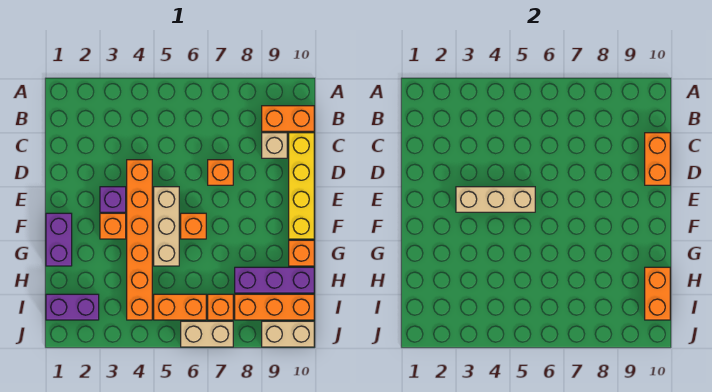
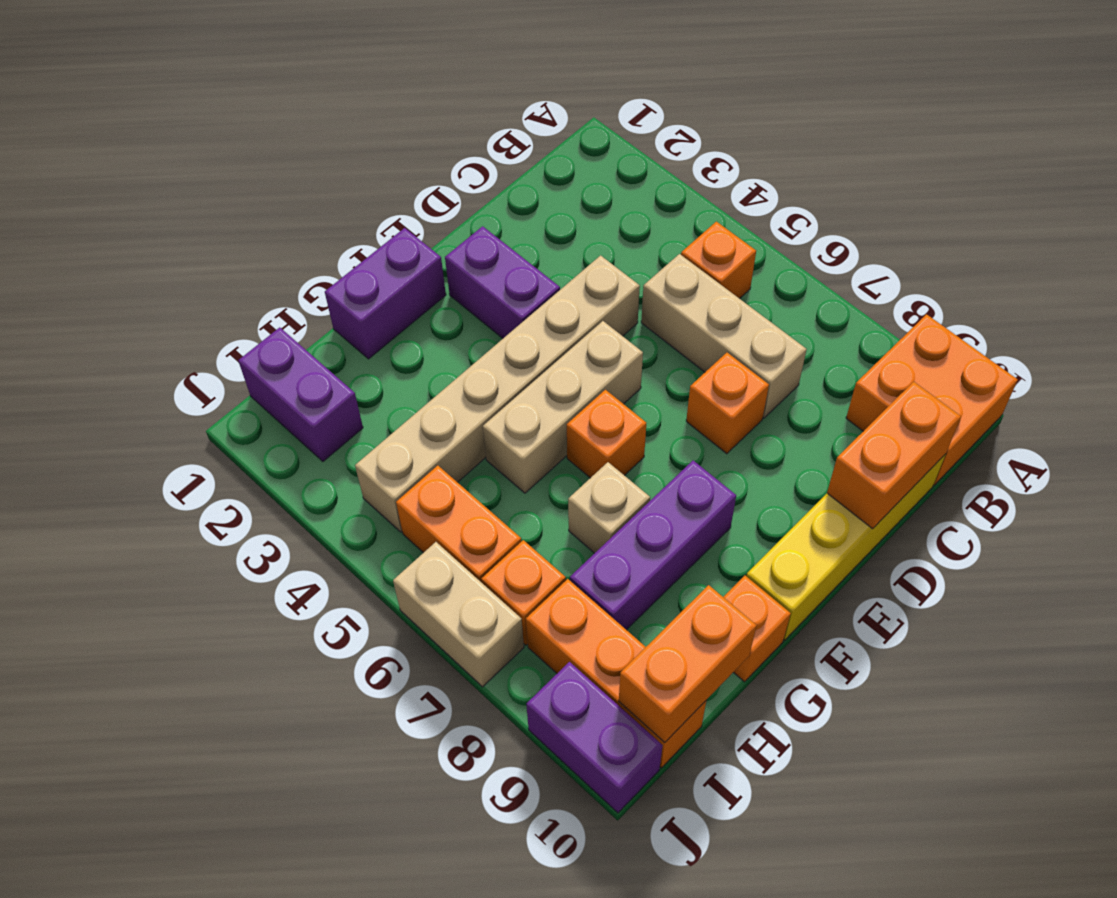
orange brick B9:B10 level 1 -> orange brick A9:B10 level 1
tan brick C9 level 1 -> tan brick G7 level 1
orange brick D4:I4 level 1 -> tan brick D4:I4 level 1
purple brick E3 level 1 -> purple brick E2:E3 level 1
tan brick E3:E5 level 2 -> tan brick C5:C7 level 1
orange brick F3 level 1 -> orange brick B5 level 1
purple brick H8:H10 level 1 -> purple brick F8:H8 level 1
tan brick J9:J10 level 1 -> purple brick J9:J10 level 1

